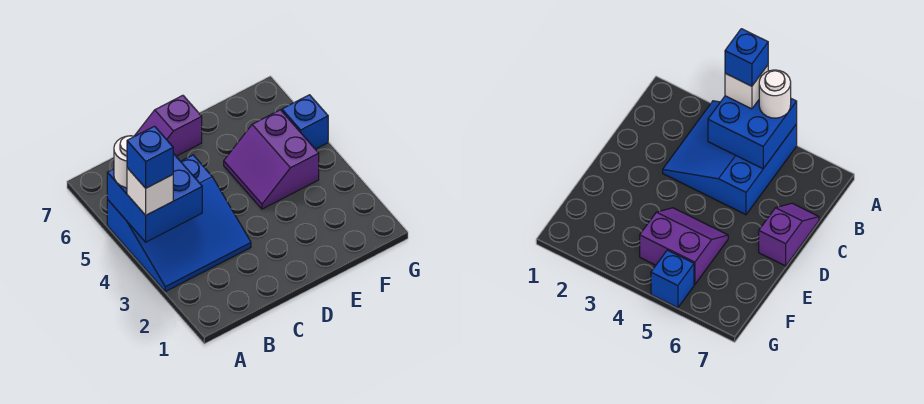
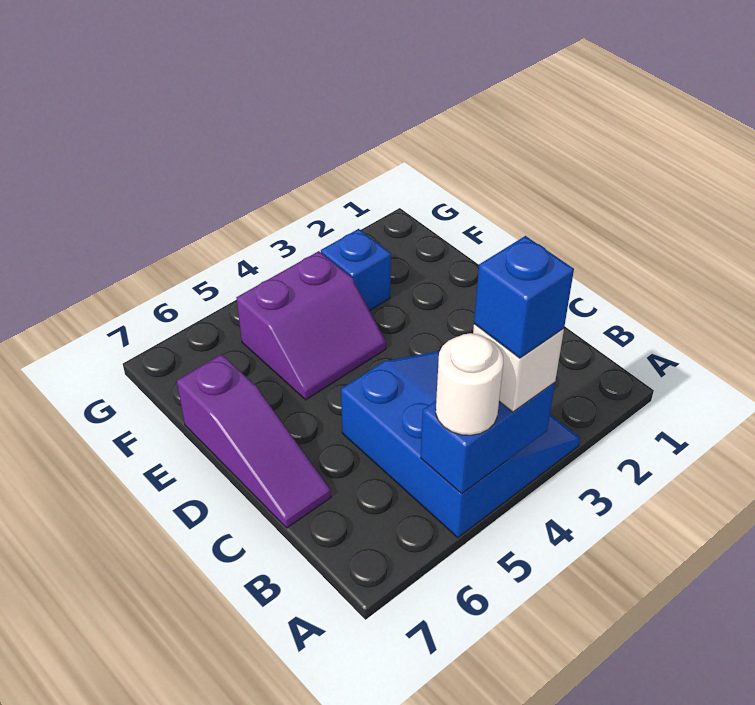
blue brick A4:B5 level 2 -> blue brick A4:A5 level 2
purple slope C7:D7 level 1 top D -> purple slope C7:E7 level 1 top E
blue brick G5 level 1 -> blue brick F3 level 1

